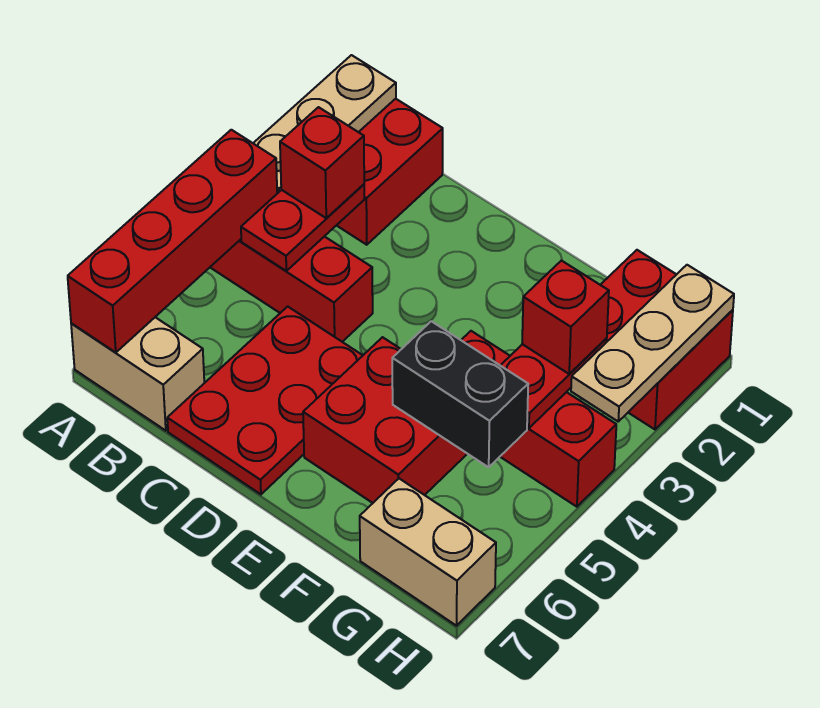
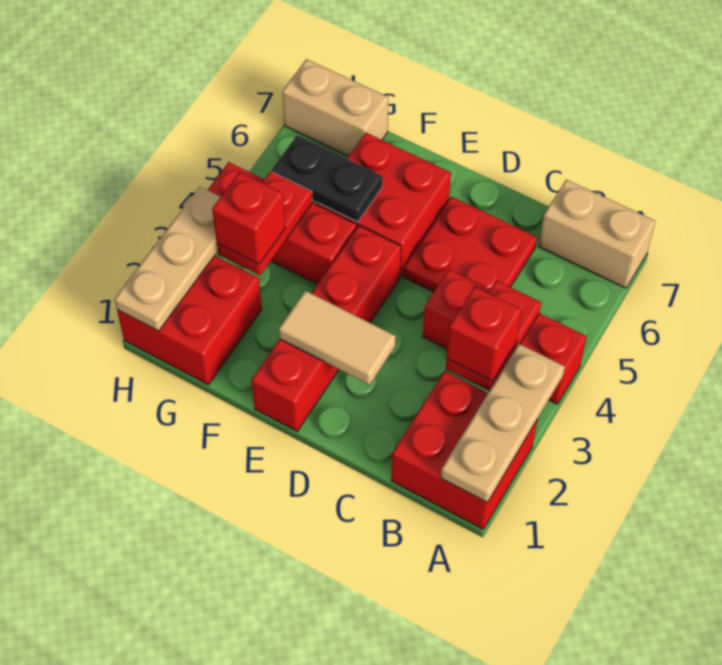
red brick A4:A7 level 2 -> red brick E1:E4 level 1
red plate C5:D7 level 1 -> red plate C5:D6 level 1
none -> tan tile D2:E2 level 2
black brick F5:G5 level 2 -> black plate F5:G5 level 2

